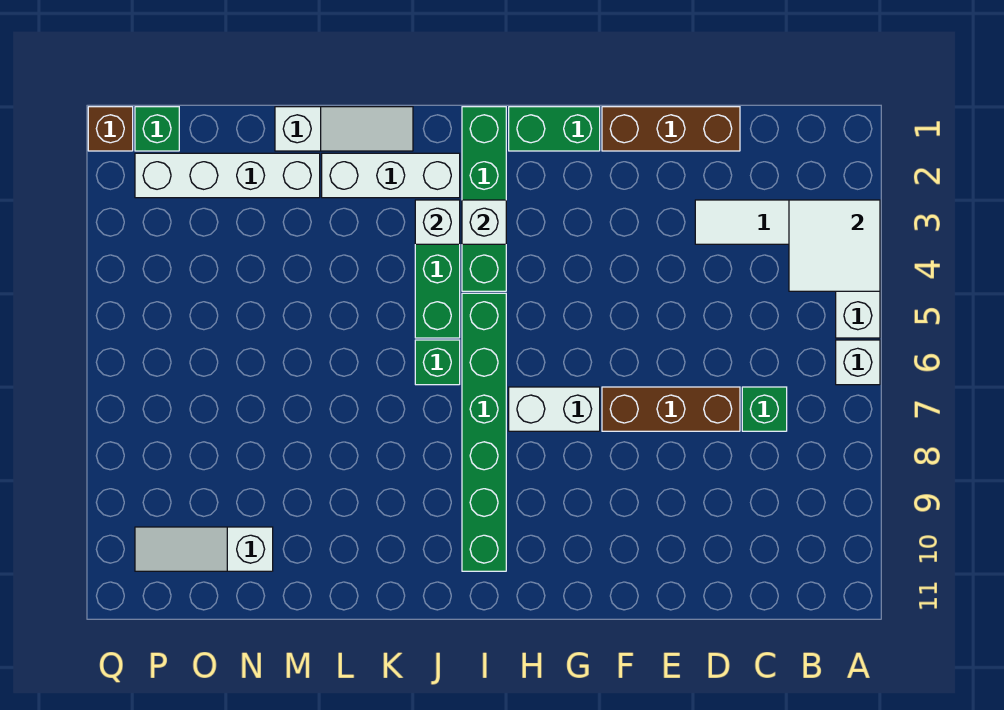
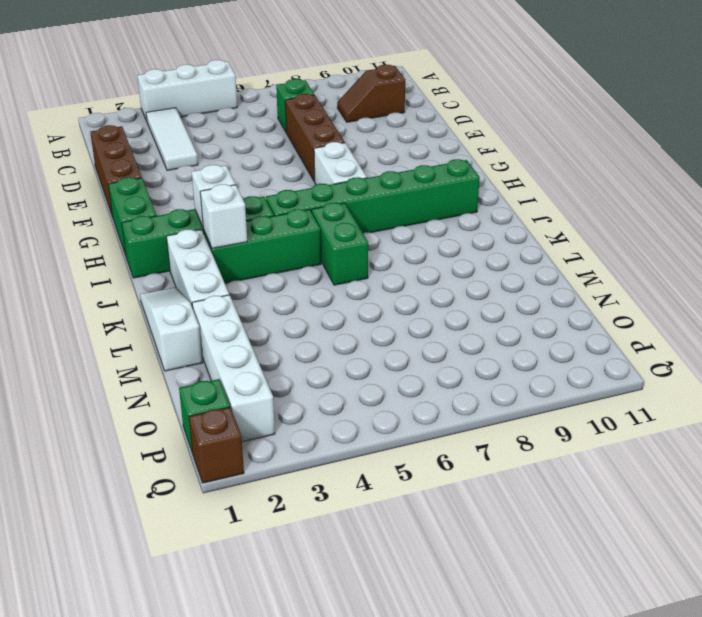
white tile A3:B4 level 2 -> none
white brick A6 level 1 -> none
none -> brown slope C9:C10 level 1 top 10
green brick J6 level 1 -> green brick J6:K6 level 1
white slope N10:P10 level 1 top N -> none

